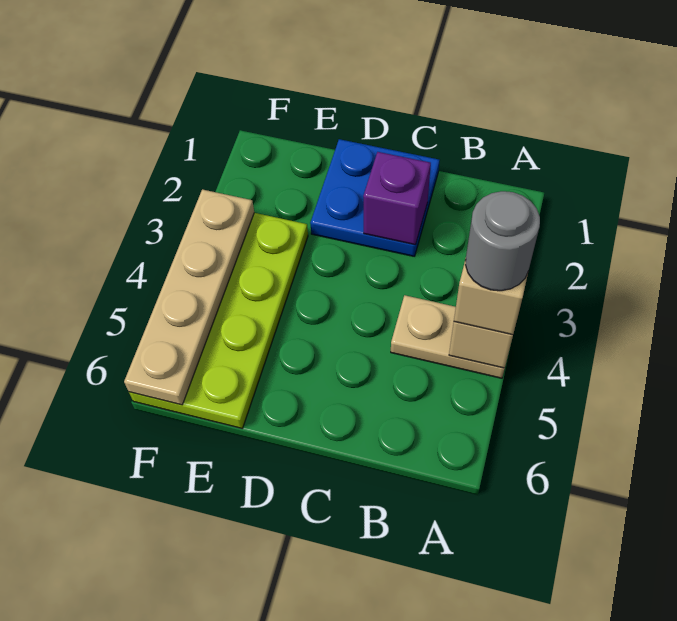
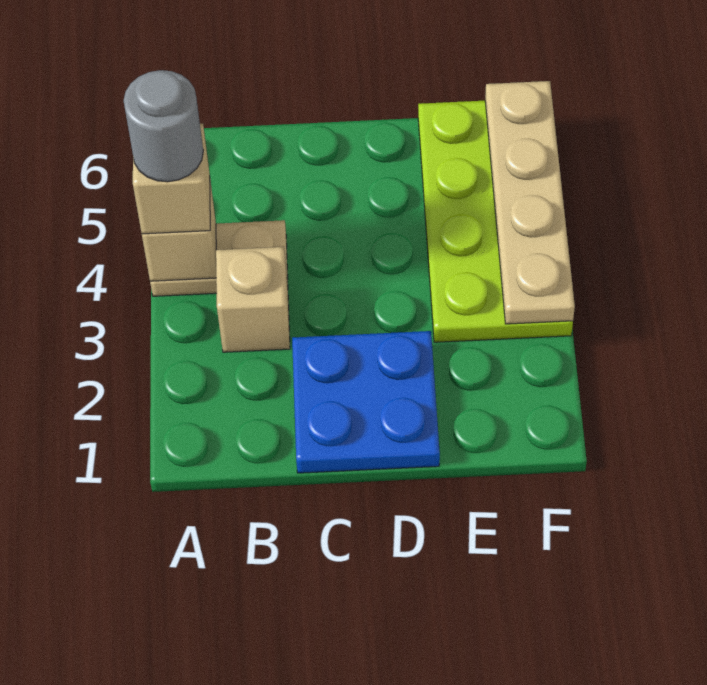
none -> tan brick B3 level 1
purple brick C2 level 2 -> none

